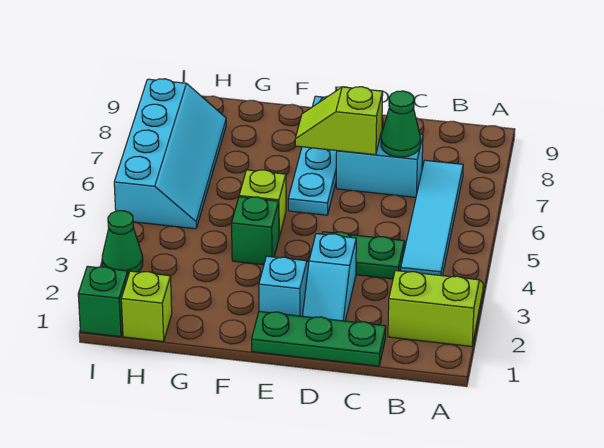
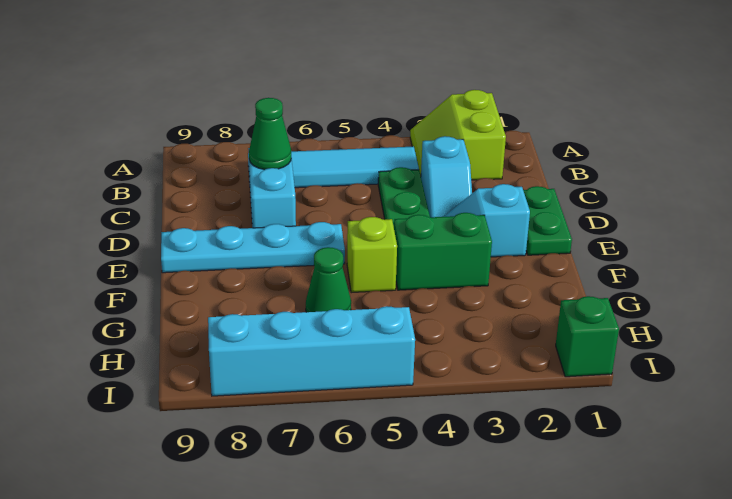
green plate C1:E1 level 1 -> green plate D1:E1 level 1
cyan slope D2:D3 level 1 top 3 -> cyan slope C3:D3 level 1 top C
lime slope D7:E7 level 2 top D -> none
green brick F4 level 1 -> green brick F3:F4 level 1
lime brick H1 level 1 -> none
green cone I3 level 1 -> green cone G6 level 1

